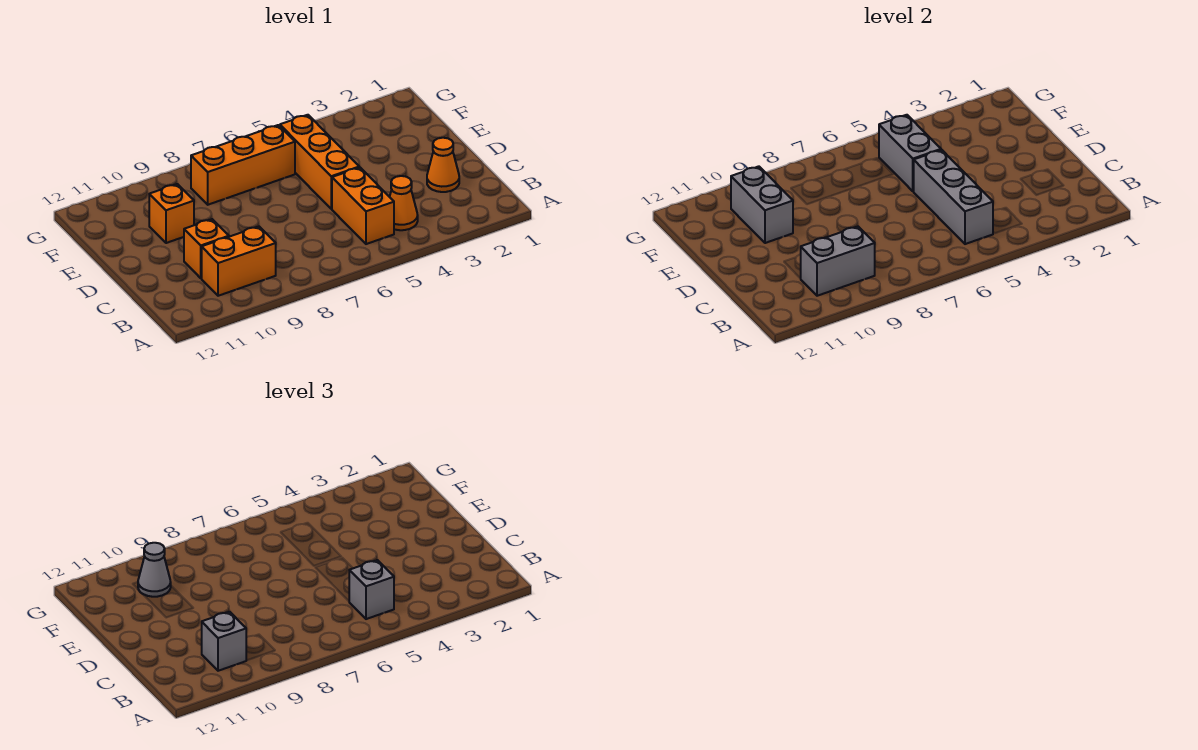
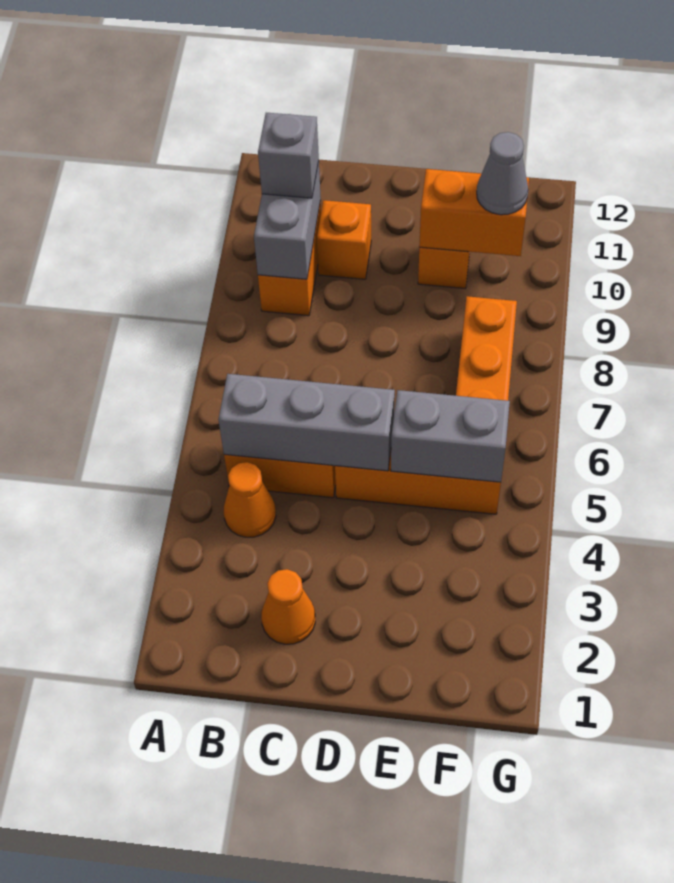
grey brick B5 level 3 -> none
grey brick E10:F10 level 2 -> orange brick E10:F10 level 2

